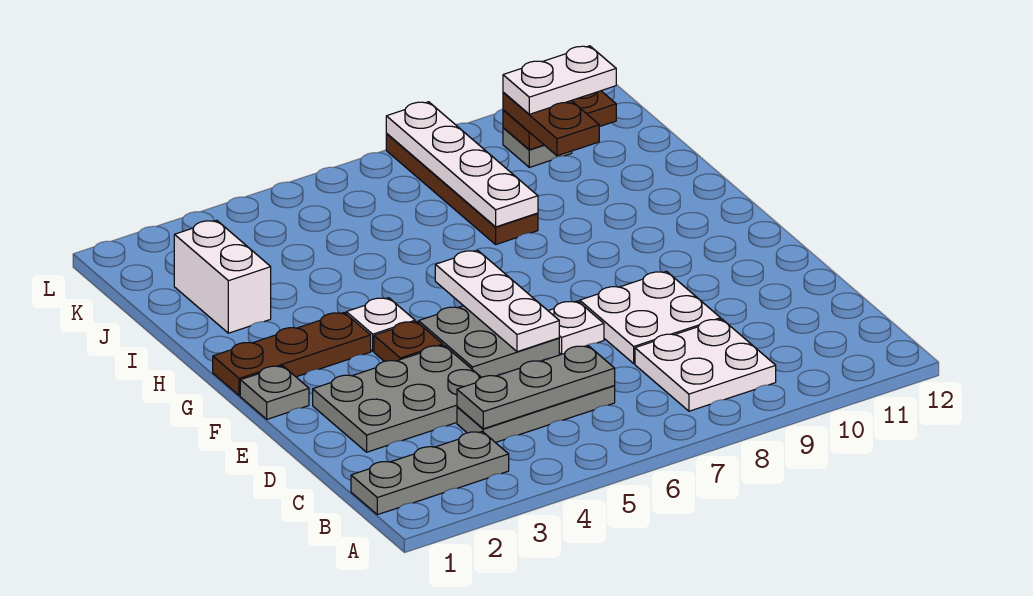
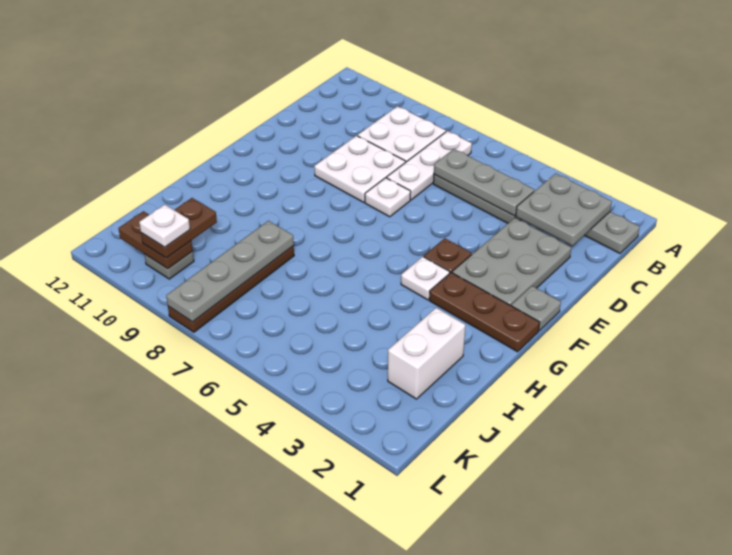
grey plate D2:E4 level 1 -> grey plate D2:F3 level 1
grey plate E5:F6 level 1 -> grey plate B2:C3 level 2
white plate E6:G6 level 2 -> white plate B7:D7 level 1
white plate I8:L8 level 2 -> grey plate I8:L8 level 2
white plate K10:K11 level 4 -> white plate K10 level 4

